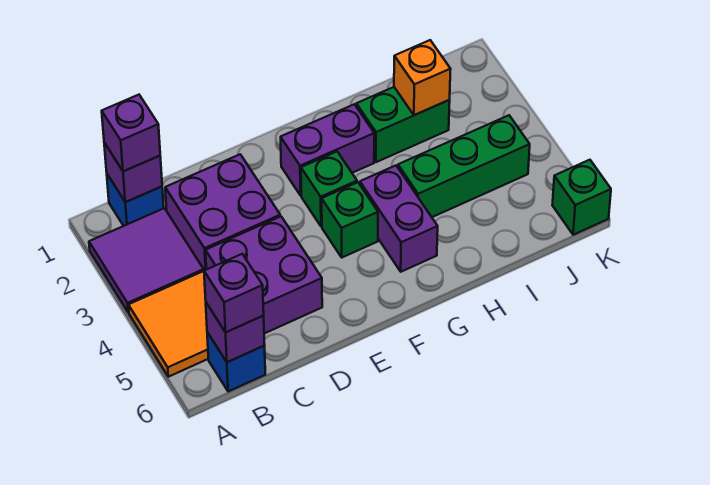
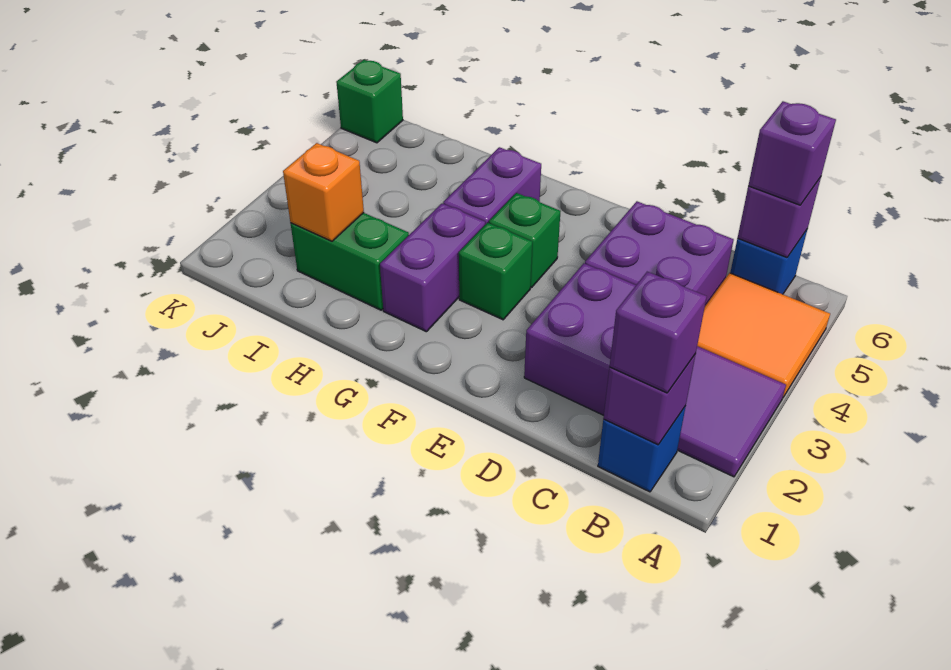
purple brick F2:G2 level 1 -> purple brick G2:G3 level 1
green brick H4:J4 level 1 -> none

